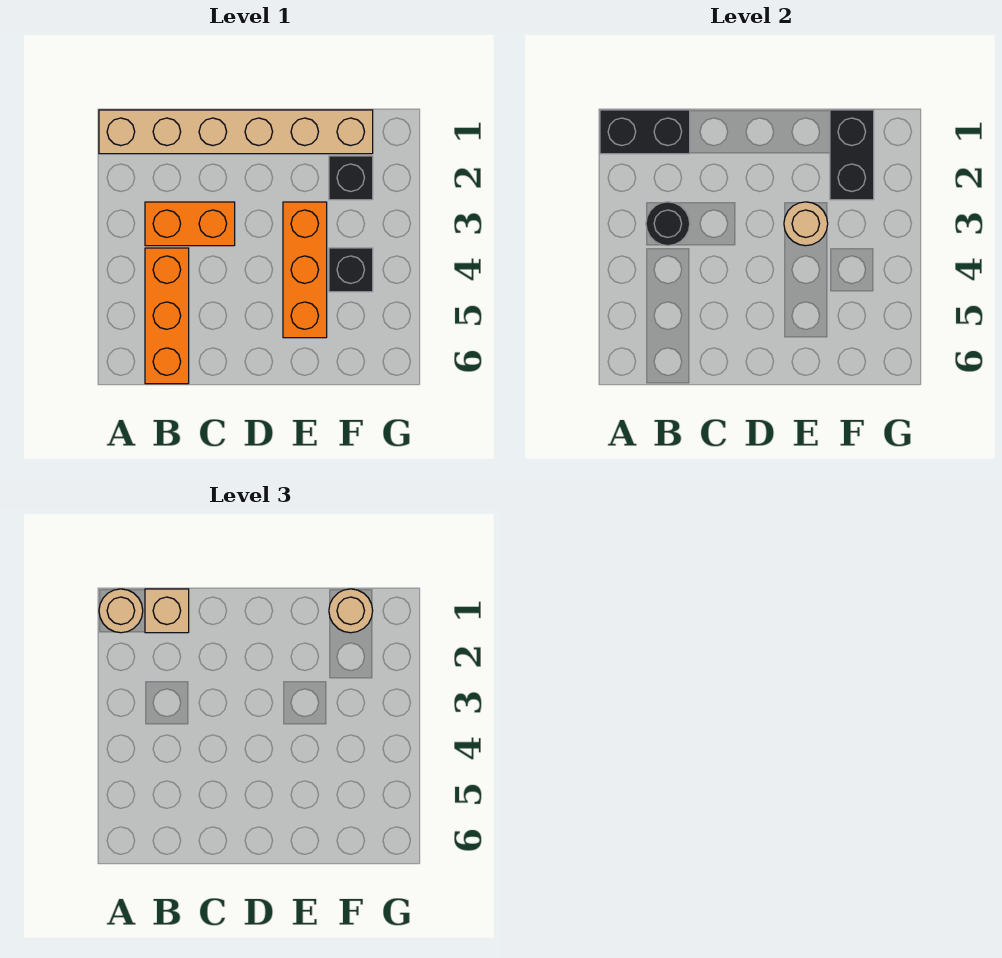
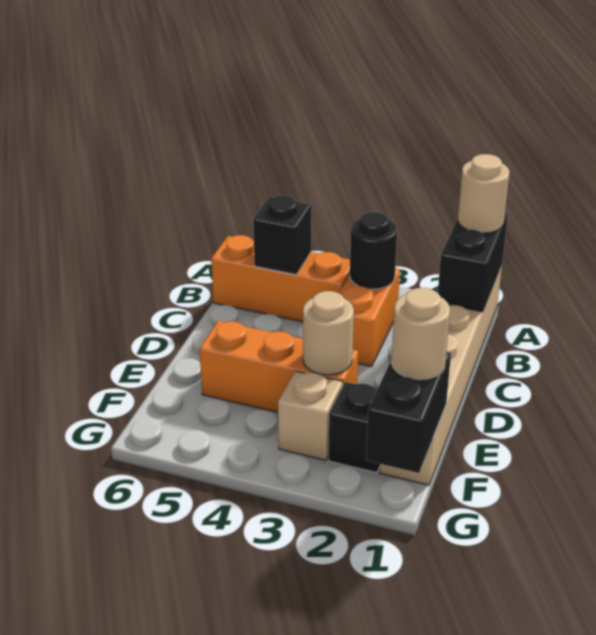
tan brick B1 level 3 -> tan brick F3 level 1
black brick F1:F2 level 2 -> black brick F1:G1 level 2
black brick F4 level 1 -> black brick B5 level 2

